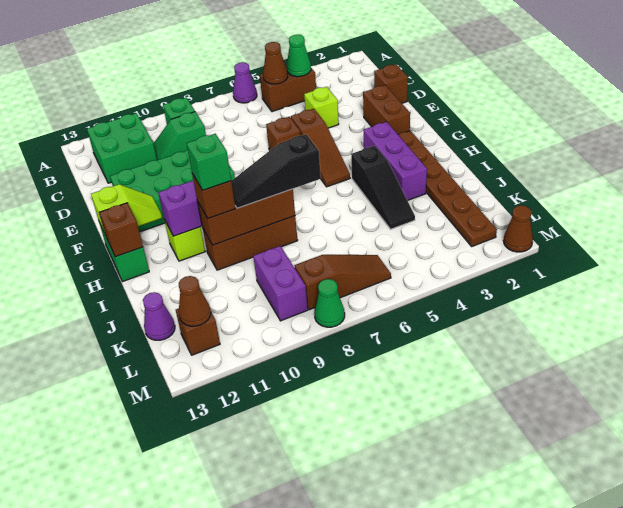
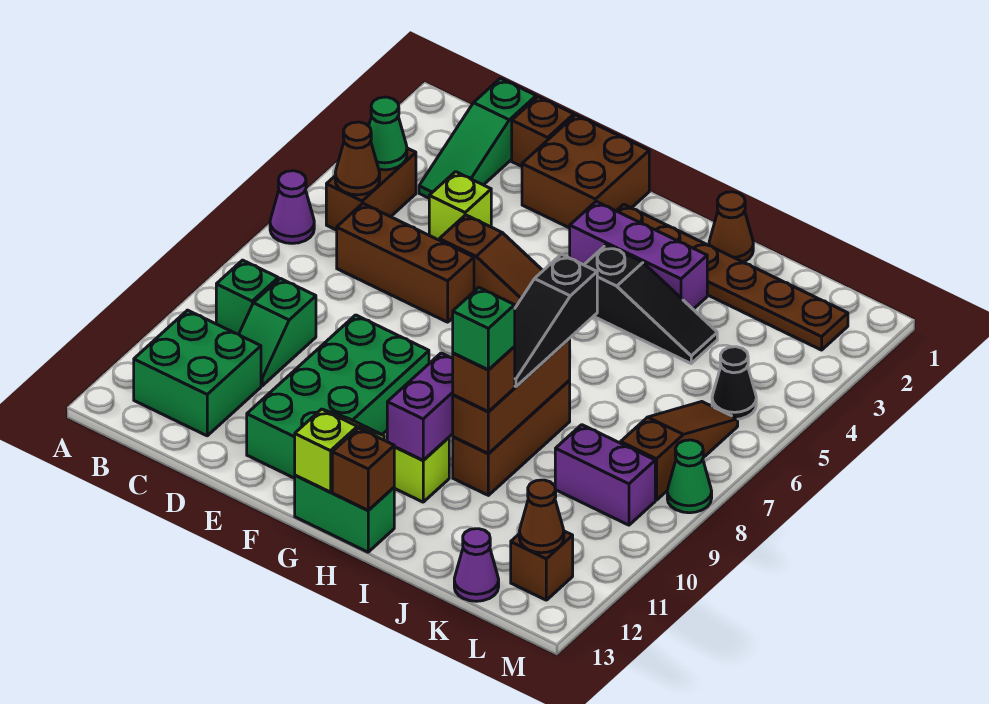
none -> green slope C1:C3 level 1 top 1
brown brick E2:F2 level 1 -> brown brick E1:F2 level 1
brown brick E6 level 1 -> brown brick C6:E6 level 1
none -> black cone L5 level 1
brown cone M1 level 1 -> brown cone I1 level 1

